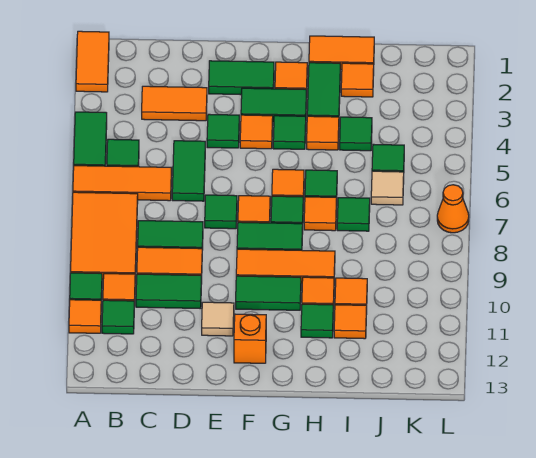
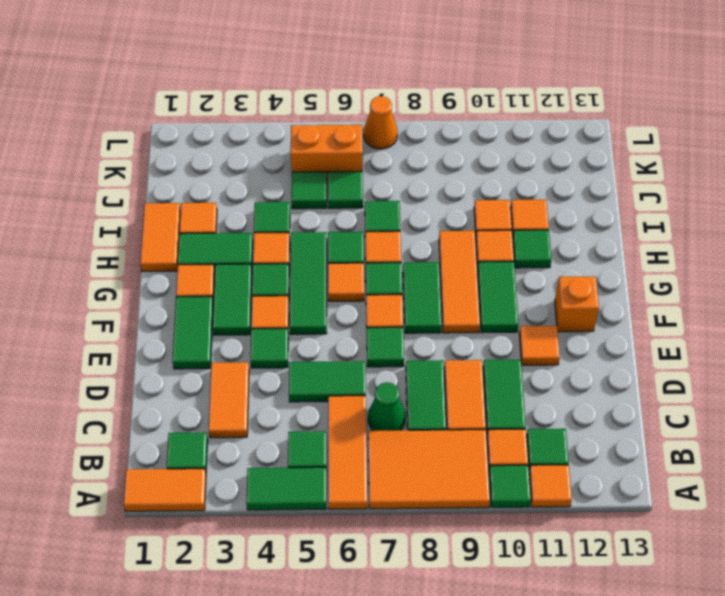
none -> green tile B2 level 1
none -> green cone C7 level 1
tan tile E11 level 1 -> orange tile E11 level 1
none -> green tile F5:H5 level 1
tan tile J6 level 1 -> green tile J6 level 1
none -> orange brick K5:K6 level 1

